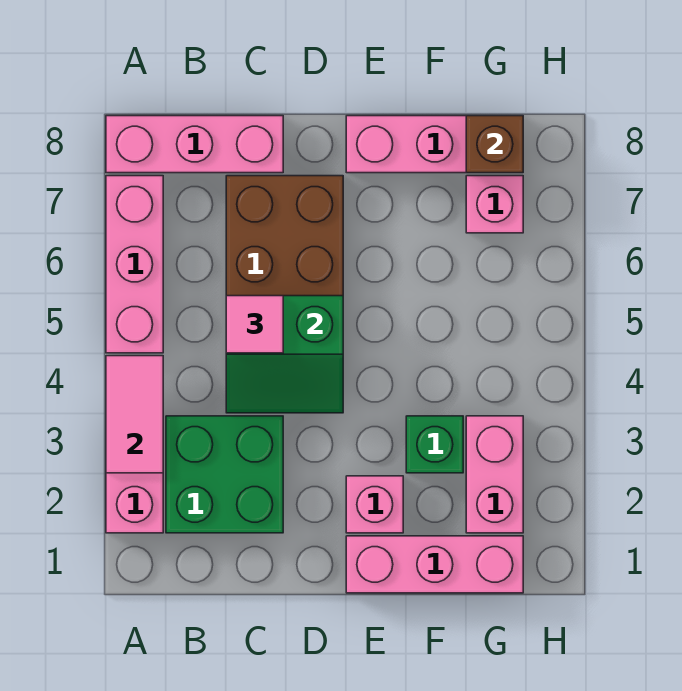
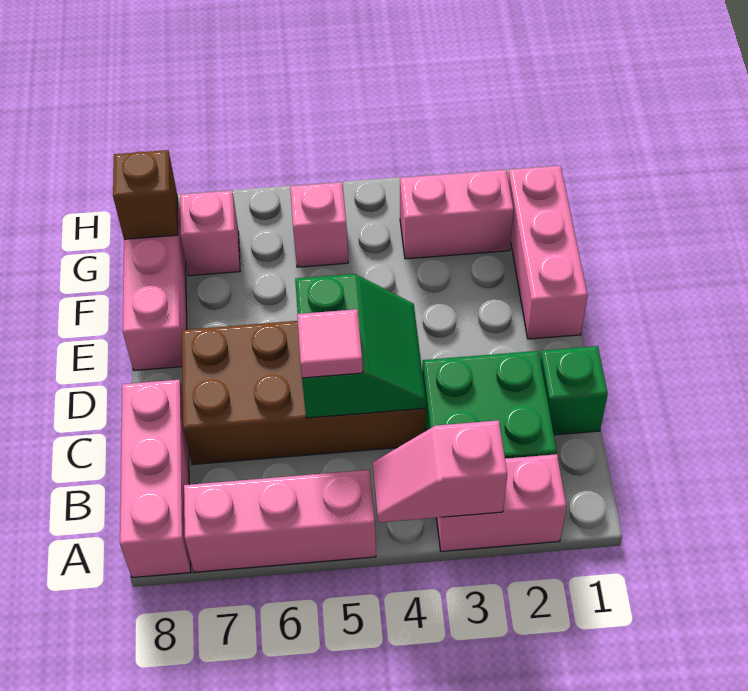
pink tile A3:A4 level 2 -> pink slope A3:A4 level 2 top 3
pink brick E2 level 1 -> pink brick G5 level 1
green brick F3 level 1 -> green brick C1 level 1

